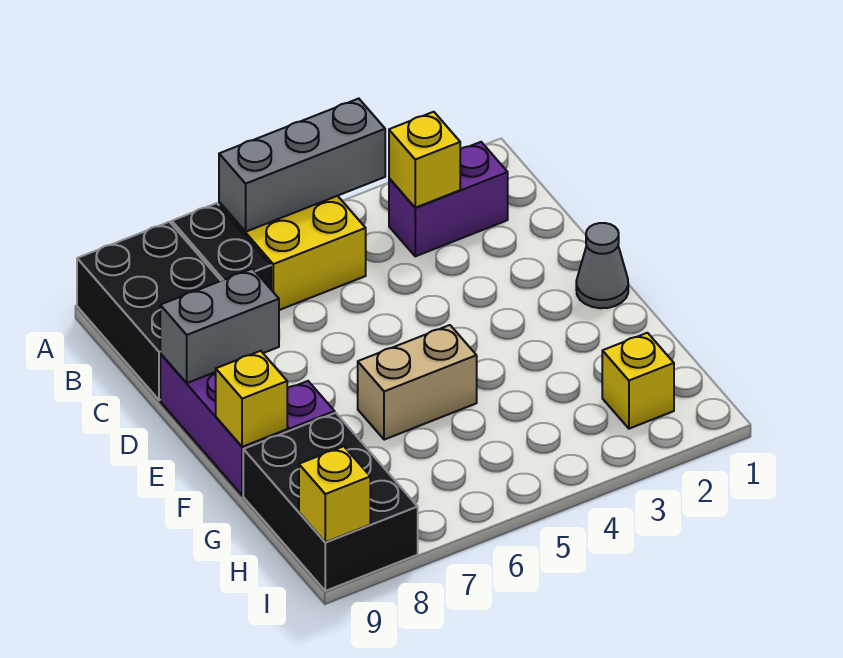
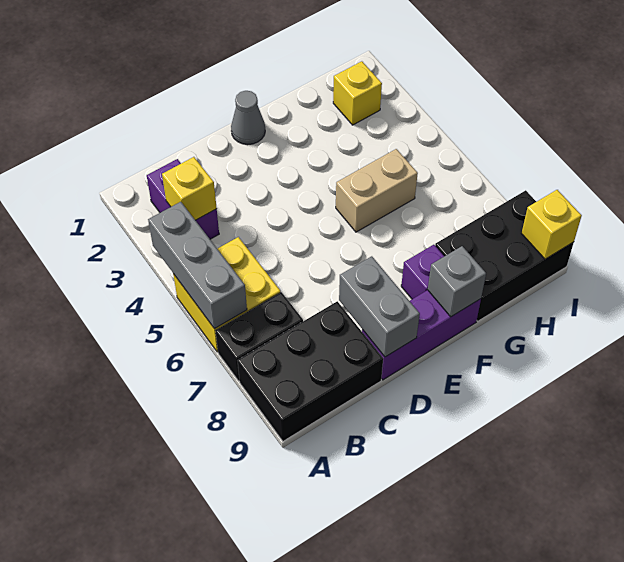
tan brick F5:F6 level 1 -> tan brick F5:G5 level 1
yellow brick F9 level 2 -> grey brick F9 level 2

